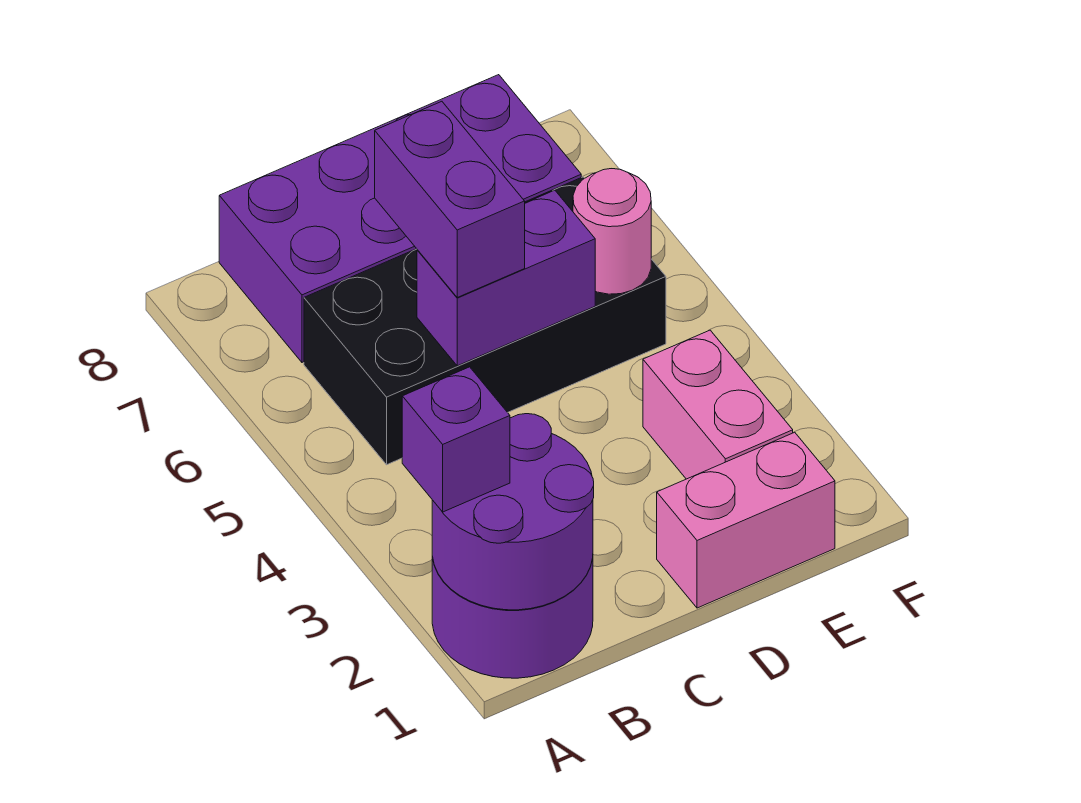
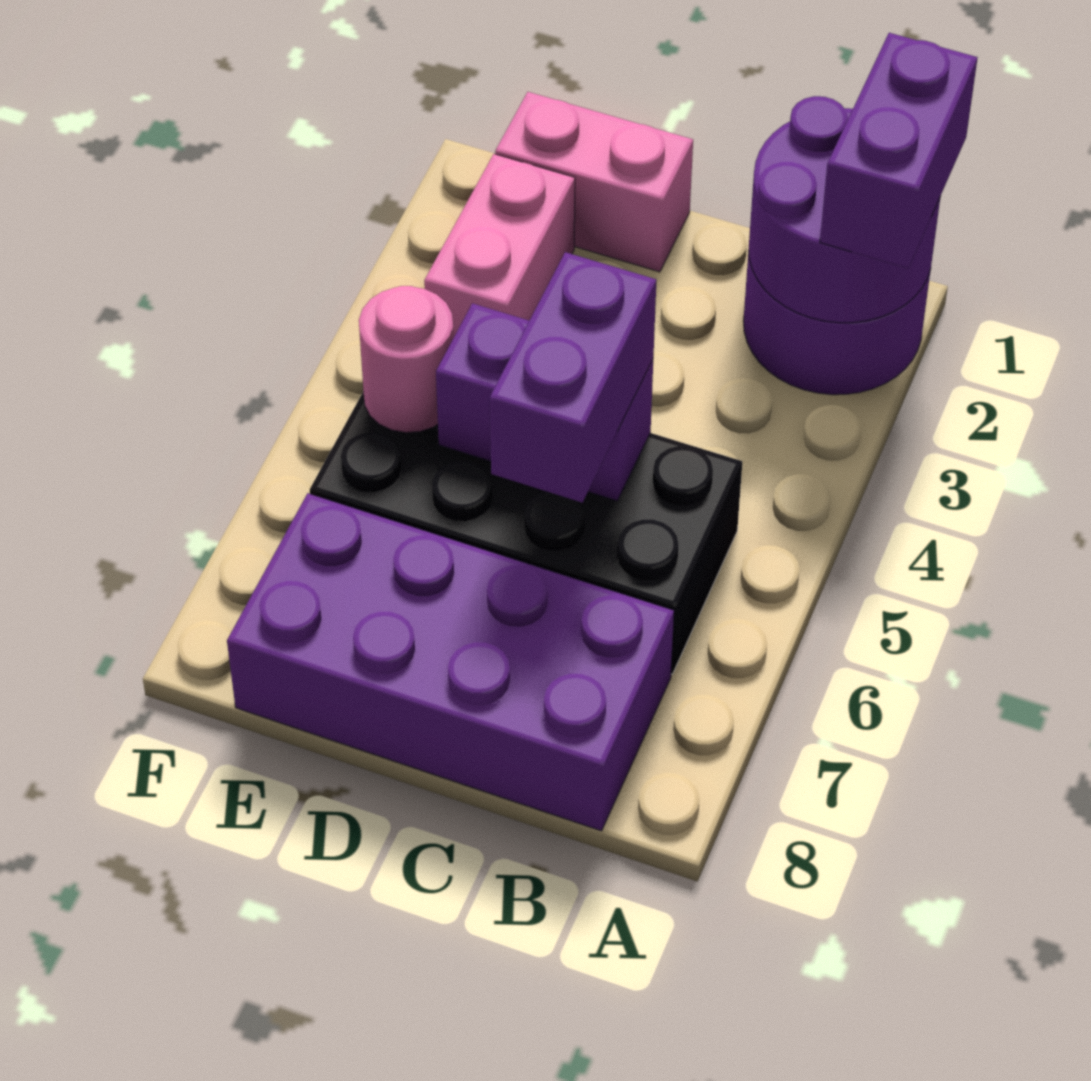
purple brick A2 level 3 -> purple brick A1:A2 level 3

